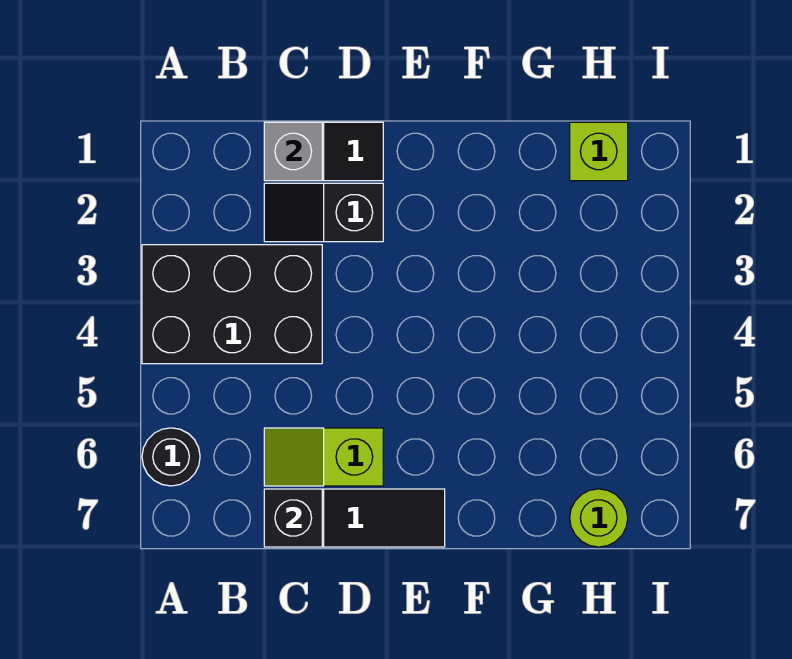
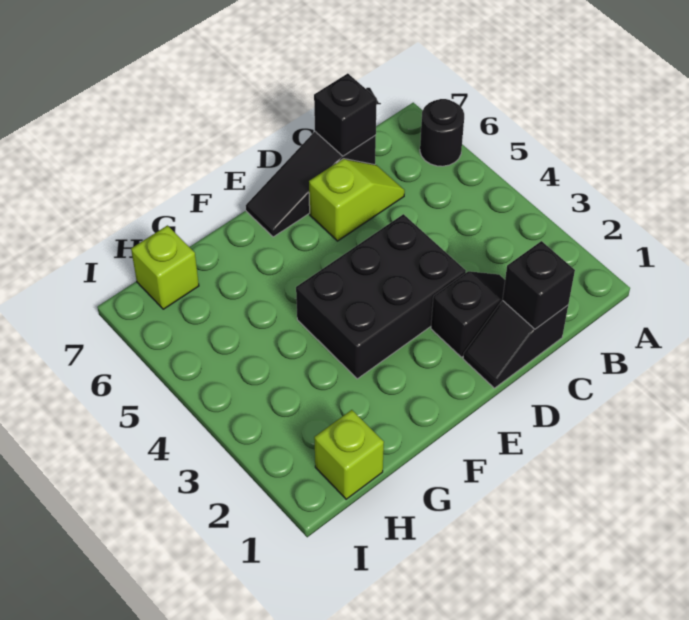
black brick A3:C4 level 1 -> black brick D3:F4 level 1
grey brick C1 level 2 -> black brick C1 level 2
lime round brick H7 level 1 -> lime brick H7 level 1

